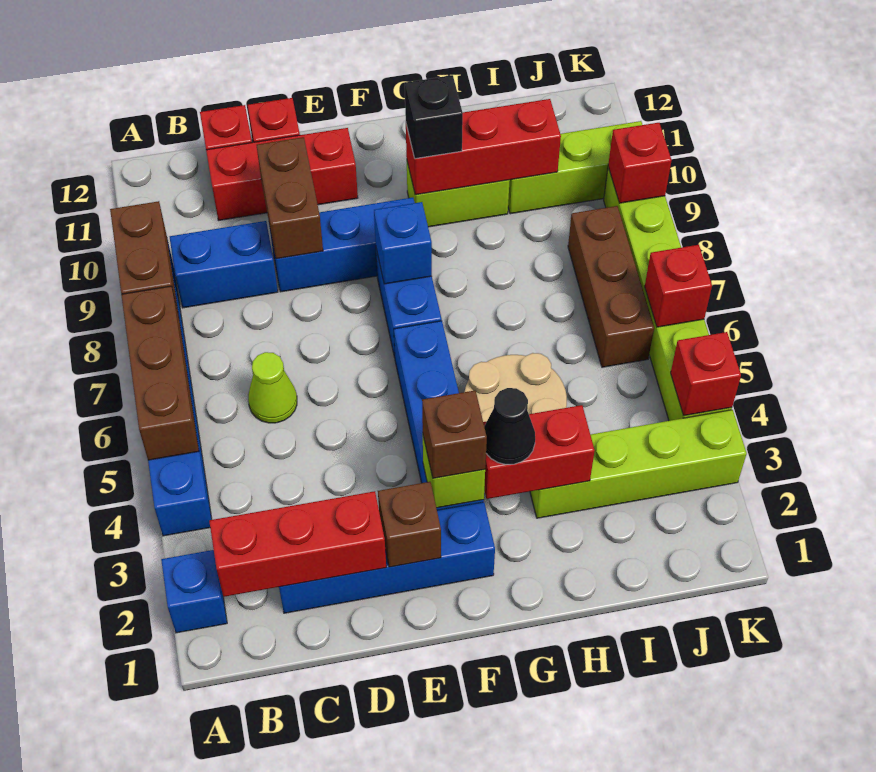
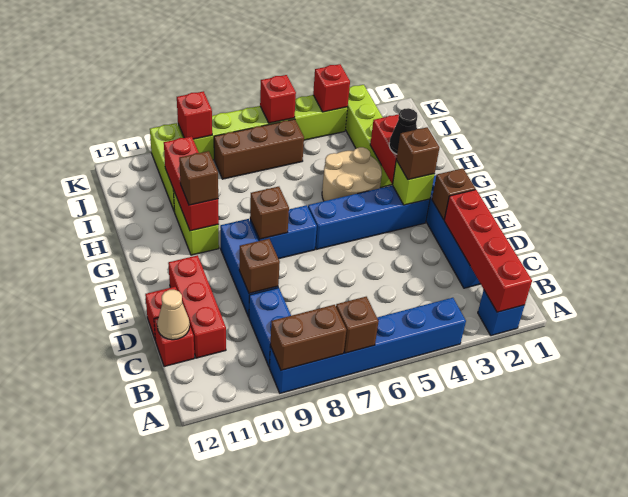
brown brick A5:A7 level 2 -> brown brick A7 level 2
red brick B2:D2 level 2 -> red brick A2:D2 level 2
lime cone C6 level 1 -> none
none -> tan cone C12 level 2
brown brick D9:D10 level 2 -> brown brick D9 level 2
blue brick F8 level 2 -> brown brick F8 level 2
black brick G10 level 3 -> brown brick G10 level 3

